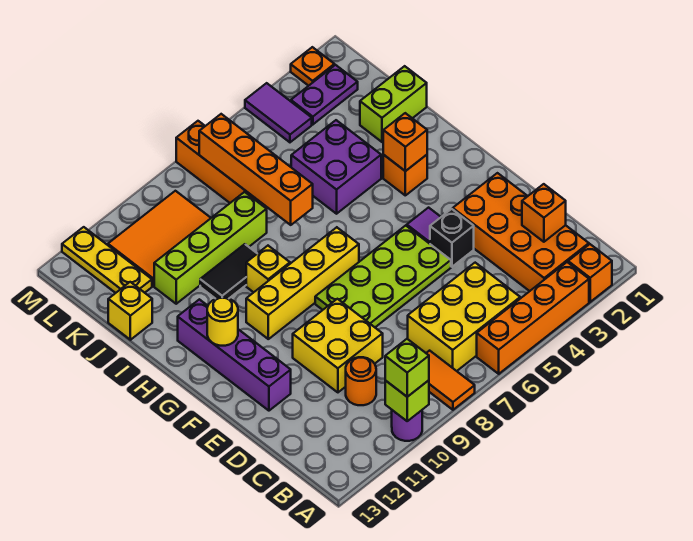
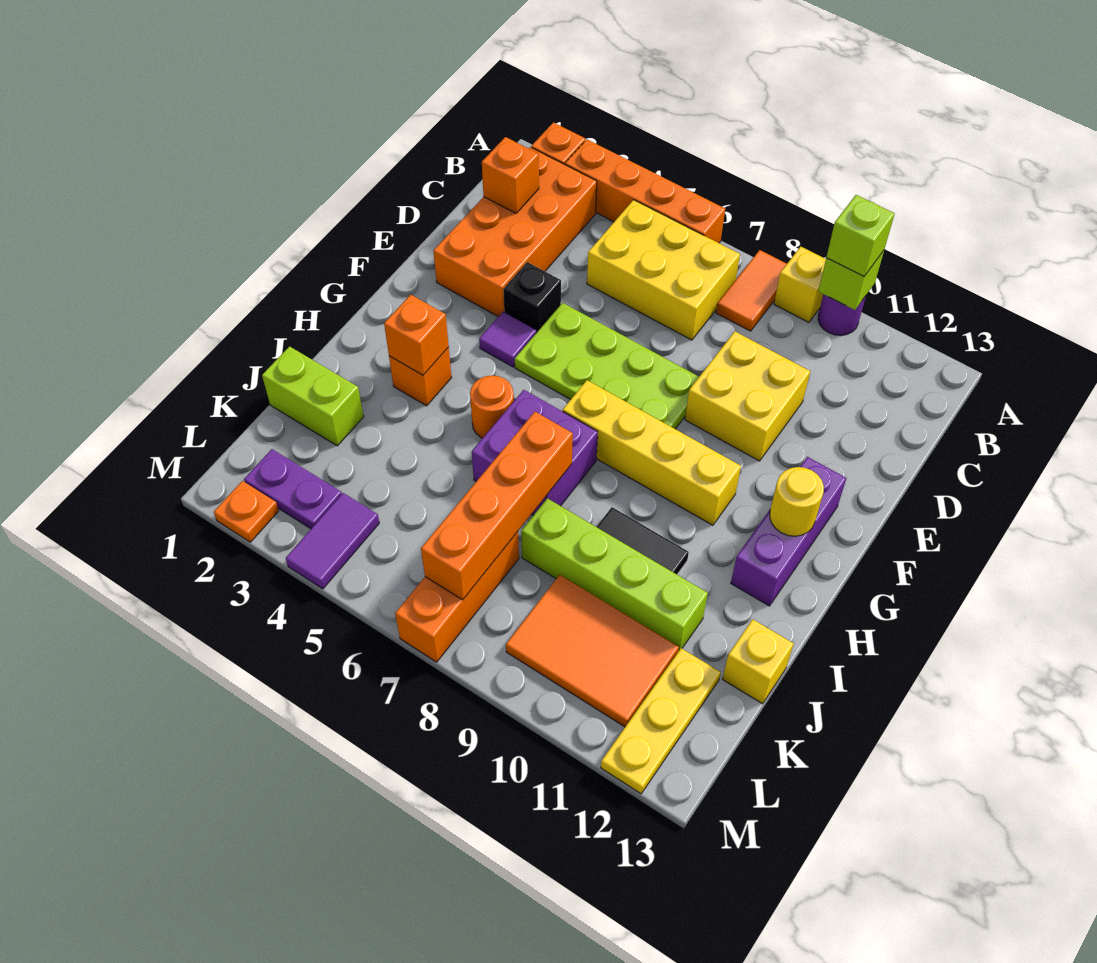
orange round brick C10 level 1 -> orange round brick H5 level 1
purple brick E12:H12 level 1 -> purple brick F12:H12 level 1
yellow brick H9 level 1 -> yellow brick A9 level 1
purple brick I4:J5 level 1 -> purple brick H6:I7 level 1

